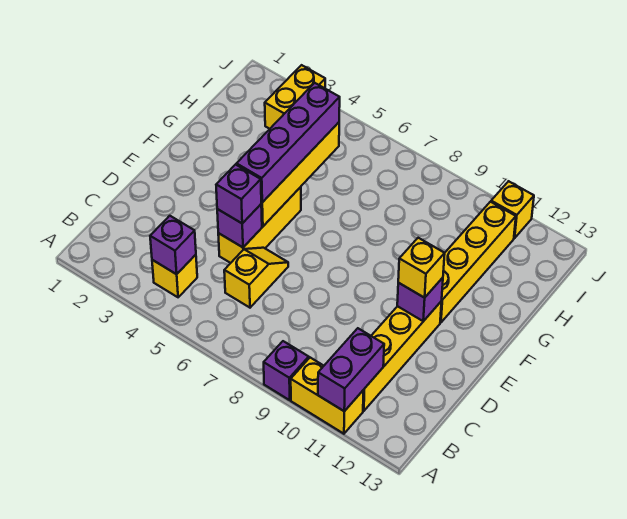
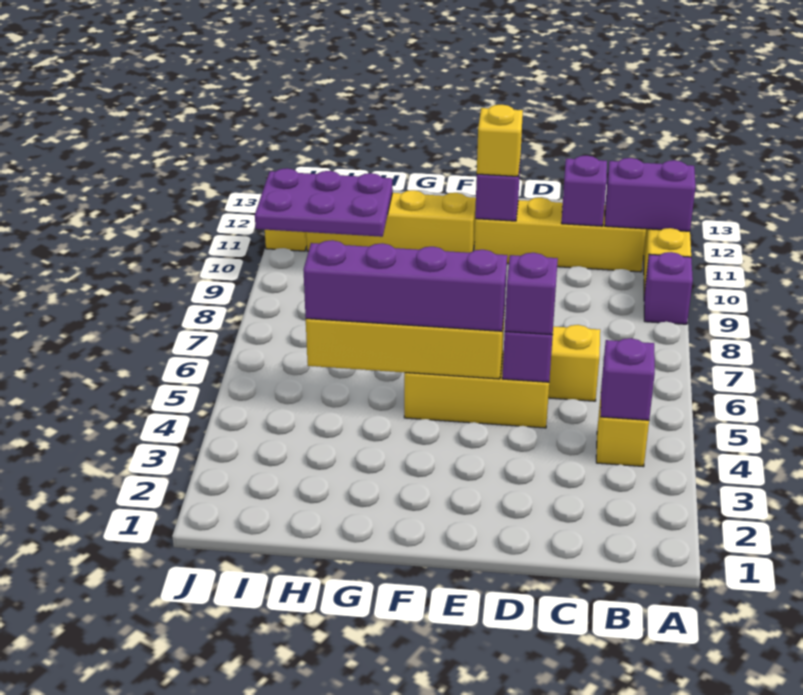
none -> purple brick C11 level 2
none -> purple plate H10:J11 level 2
yellow brick I3:J3 level 1 -> none

